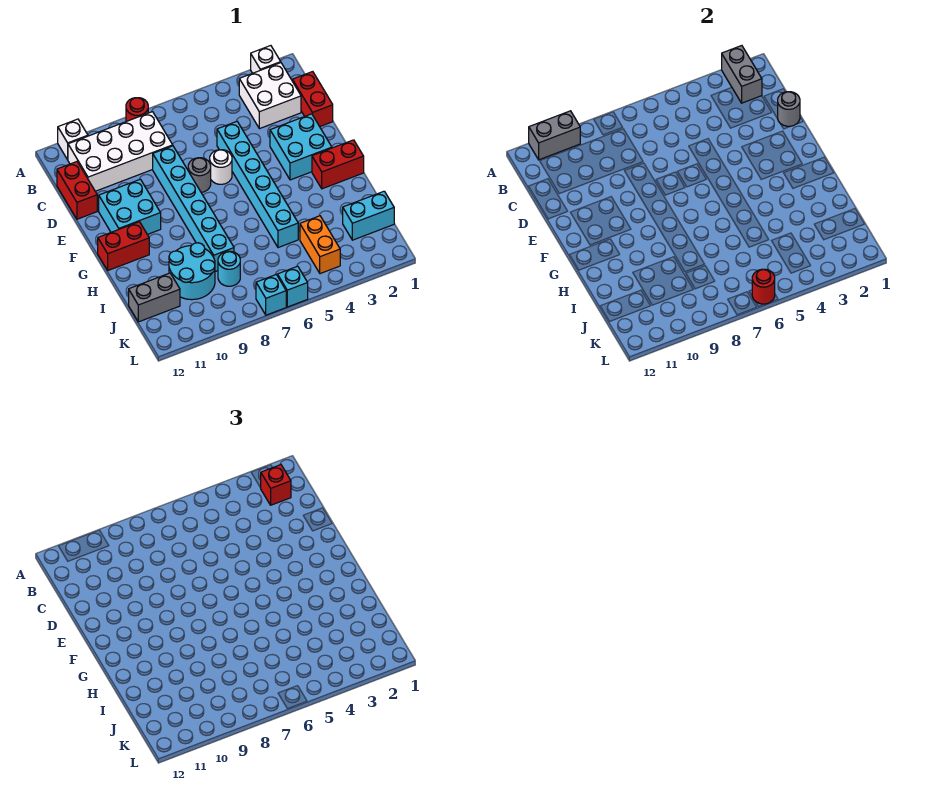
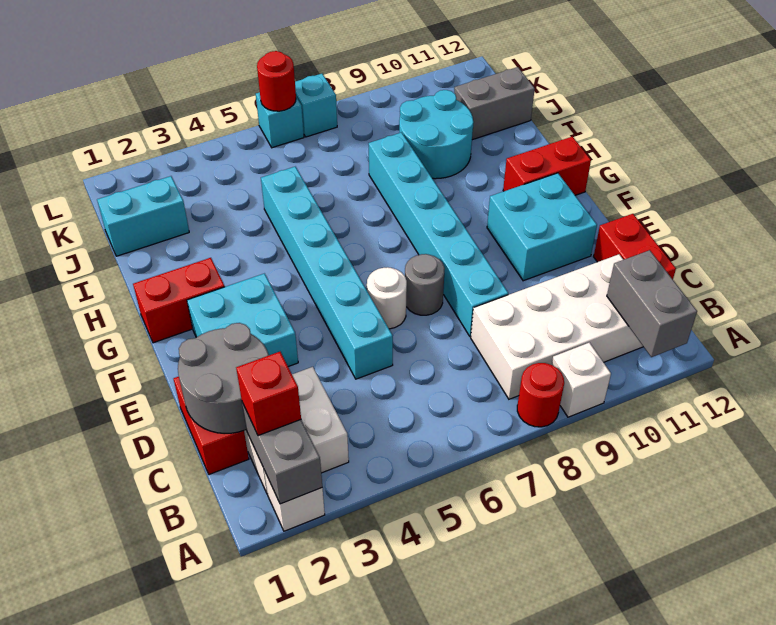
grey brick A10:A11 level 2 -> grey brick A11:B11 level 2
white brick A11 level 1 -> white brick A9 level 1
grey round brick D1 level 2 -> grey round brick C1:D2 level 2
orange brick J4:K4 level 1 -> none
cyan round brick J8 level 1 -> none

